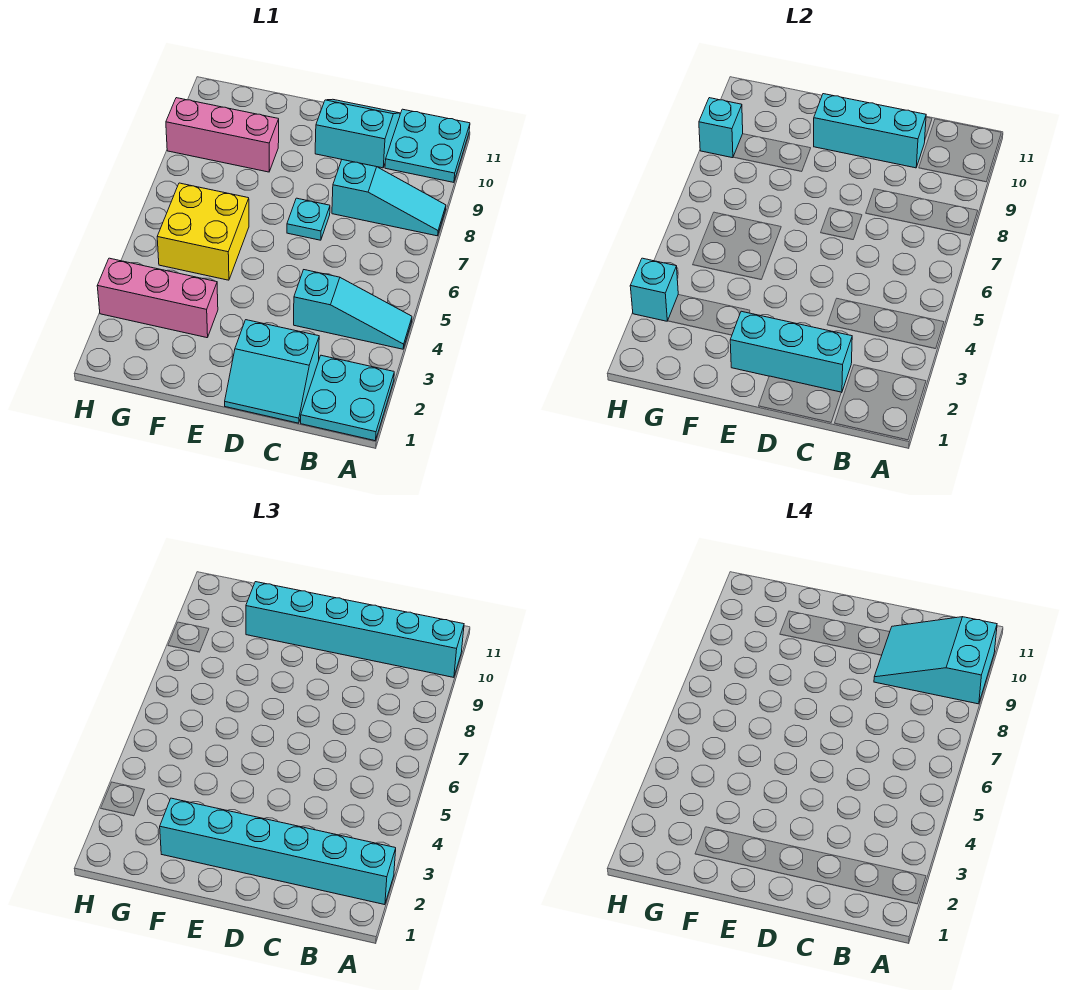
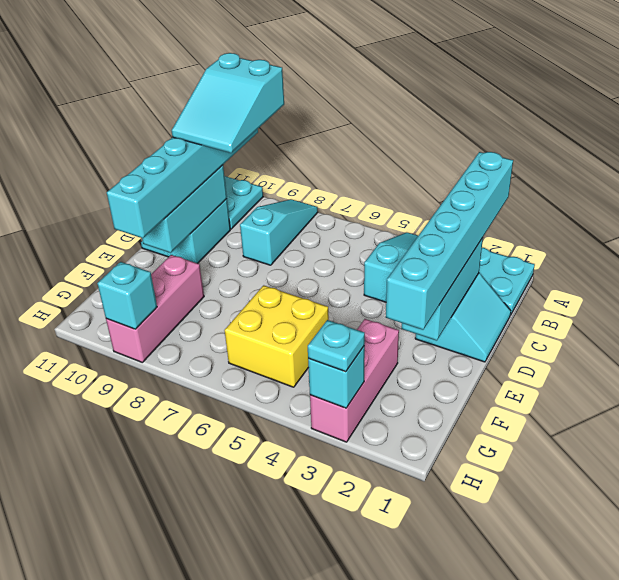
cyan plate D7 level 1 -> cyan plate H3 level 3

